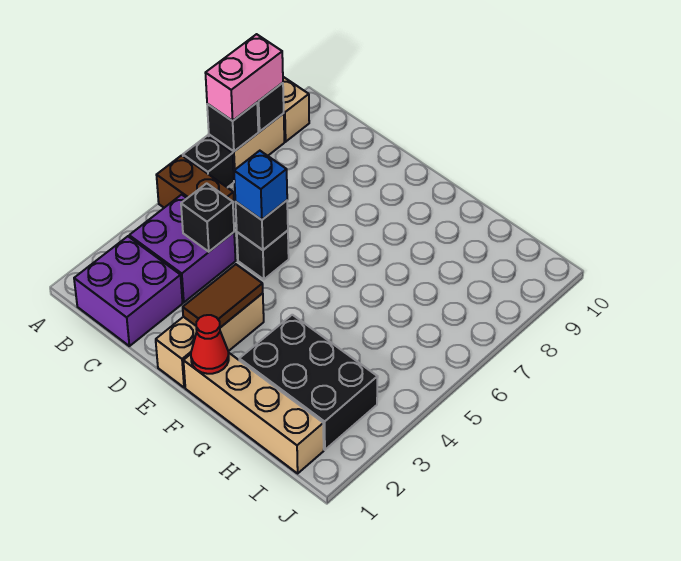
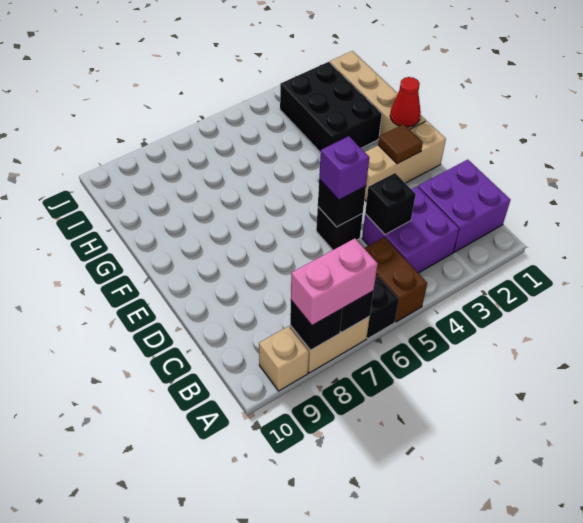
blue brick D5 level 3 -> purple brick D5 level 3
brown tile E2:E3 level 2 -> brown tile E2 level 2

